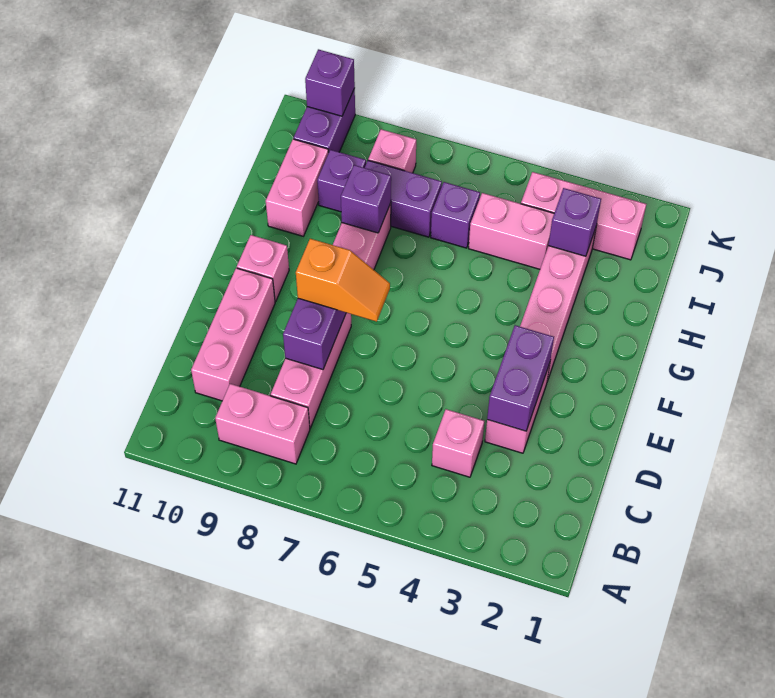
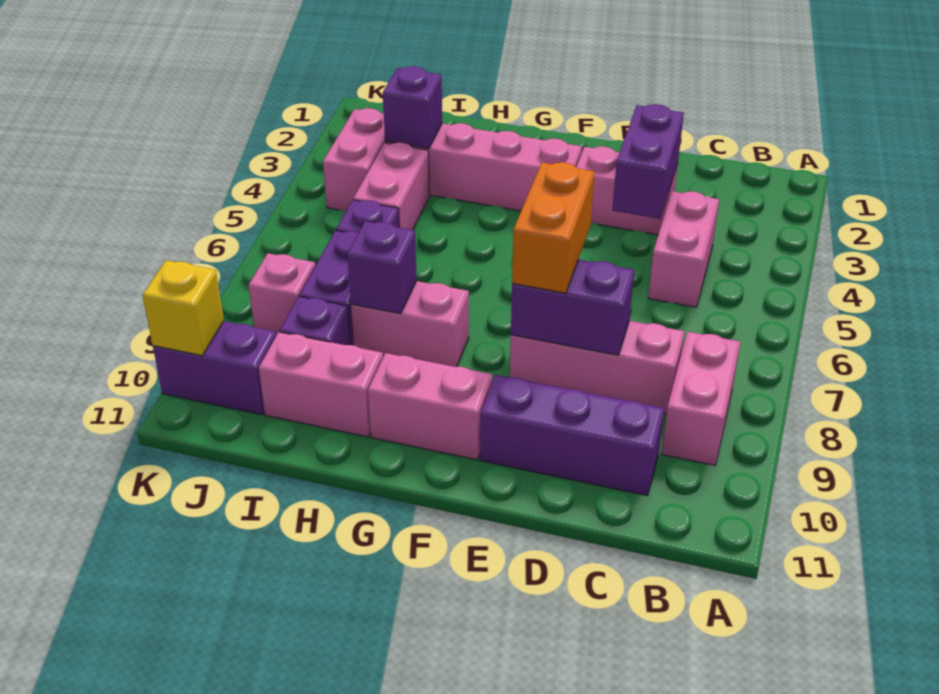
pink brick C4 level 1 -> pink brick C4:C5 level 1
pink brick C10:E10 level 1 -> purple brick C10:E10 level 1
purple brick D3:E3 level 2 -> purple brick D3:D4 level 2
orange slope E7:E8 level 3 top 8 -> orange brick E7:E8 level 3
pink brick F10 level 1 -> pink brick F10:G10 level 1
pink brick J2:J4 level 1 -> pink brick J3:J4 level 1
purple brick K10 level 2 -> yellow brick K10 level 2

